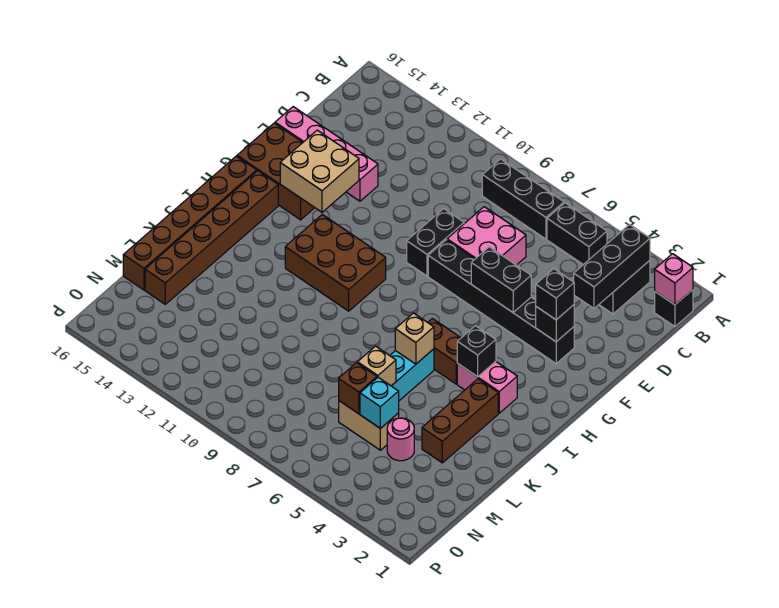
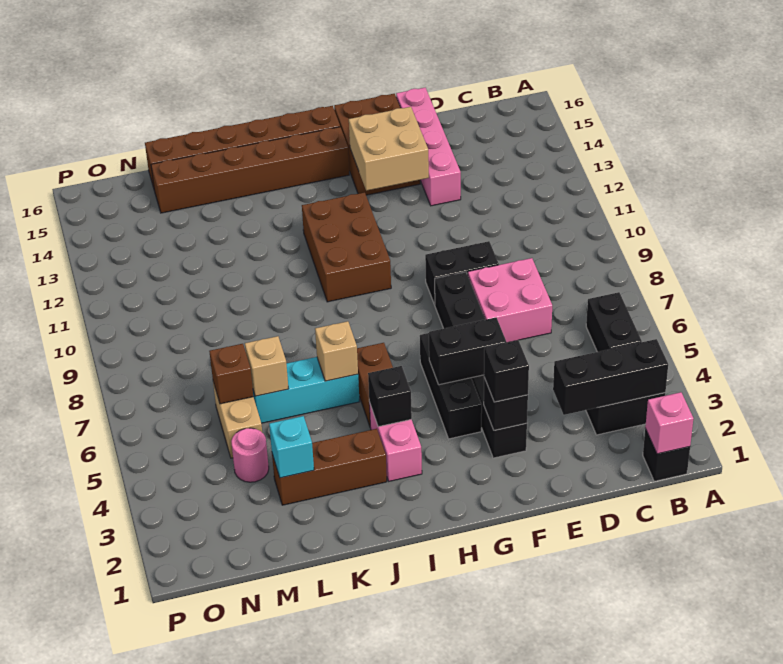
black brick B7:B9 level 1 -> black brick G4:G6 level 1
black brick F5:F6 level 2 -> black brick F5:G5 level 2
cyan brick M5 level 2 -> cyan brick L3 level 2

